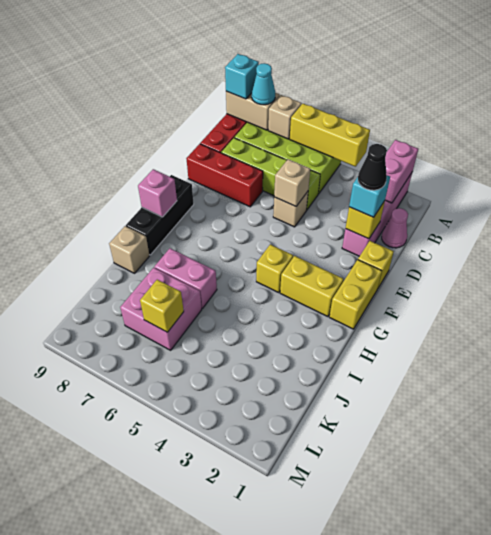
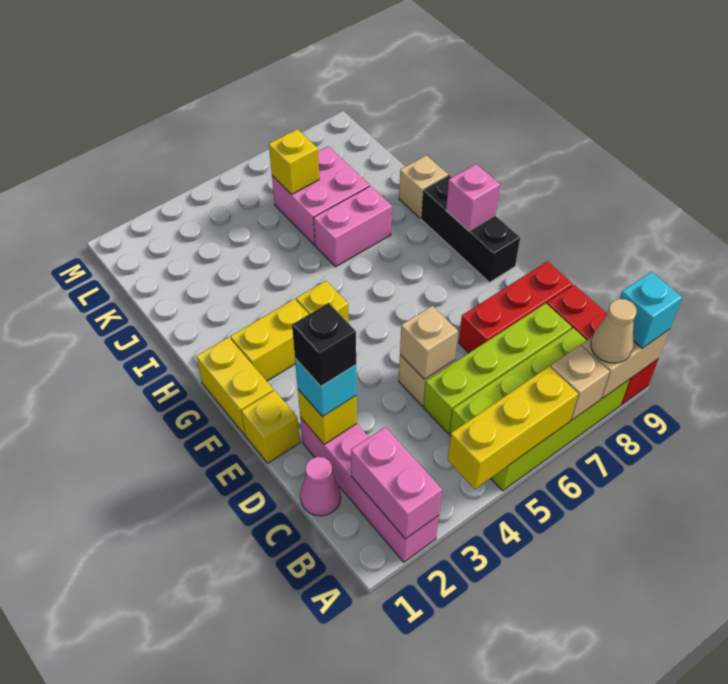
cyan cone A8 level 3 -> tan cone A8 level 3
black cone D2 level 4 -> black brick D2 level 4

